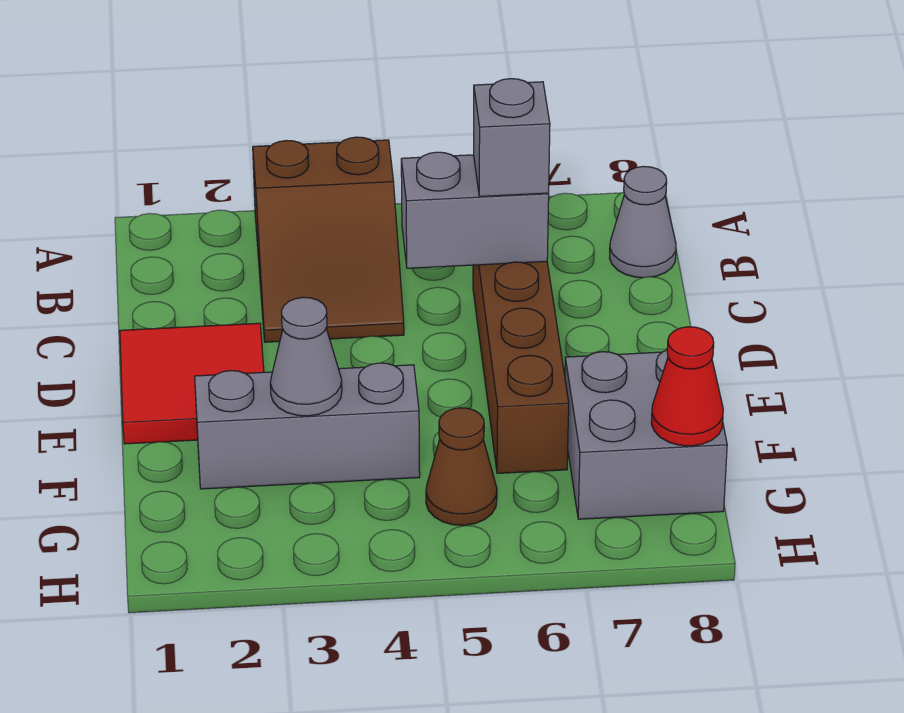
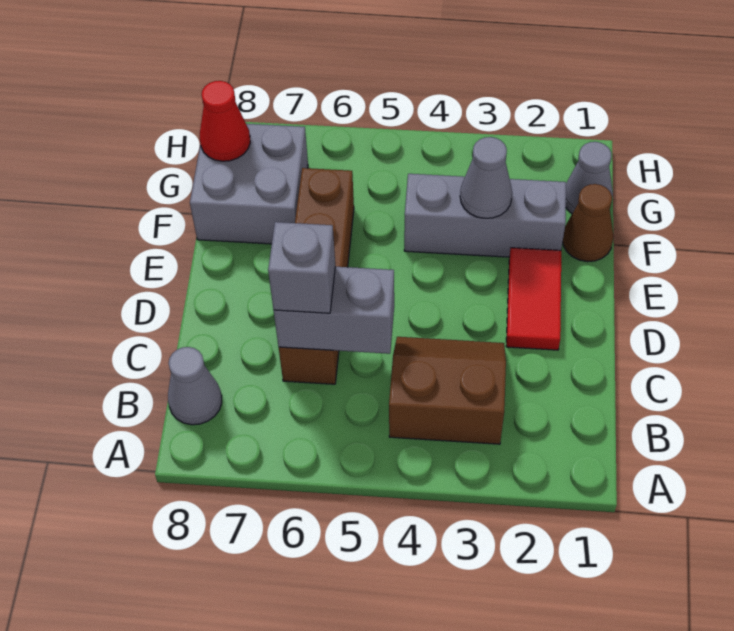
brown slope A3:C4 level 1 top A -> brown slope B3:C4 level 1 top B
red tile D1:E2 level 1 -> red tile D2:E2 level 1
none -> grey cone G1 level 1
brown cone G5 level 1 -> brown cone F1 level 1

